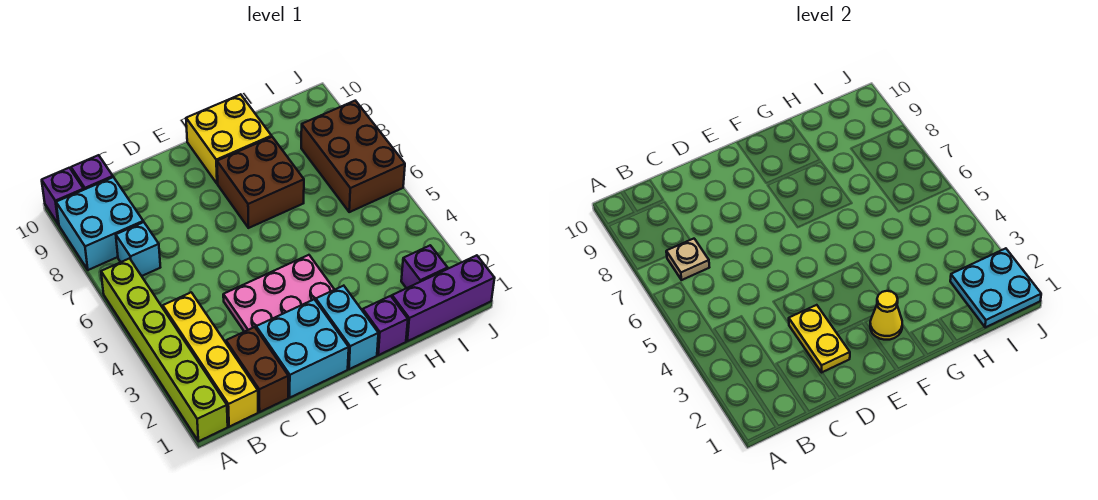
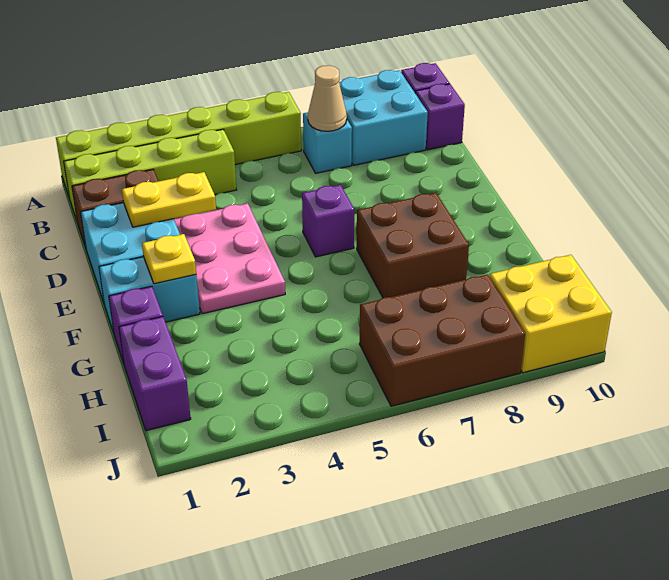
yellow brick B1:B4 level 1 -> lime brick B1:B4 level 1
tan plate B7 level 2 -> tan cone B7 level 2
yellow cone F2 level 2 -> yellow plate F2 level 2
yellow brick F9:G10 level 1 -> yellow brick I9:J10 level 1
purple brick H1:J1 level 1 -> purple brick H1:I1 level 1
cyan plate I1:J2 level 2 -> none
purple brick I2 level 1 -> purple brick E6 level 1

